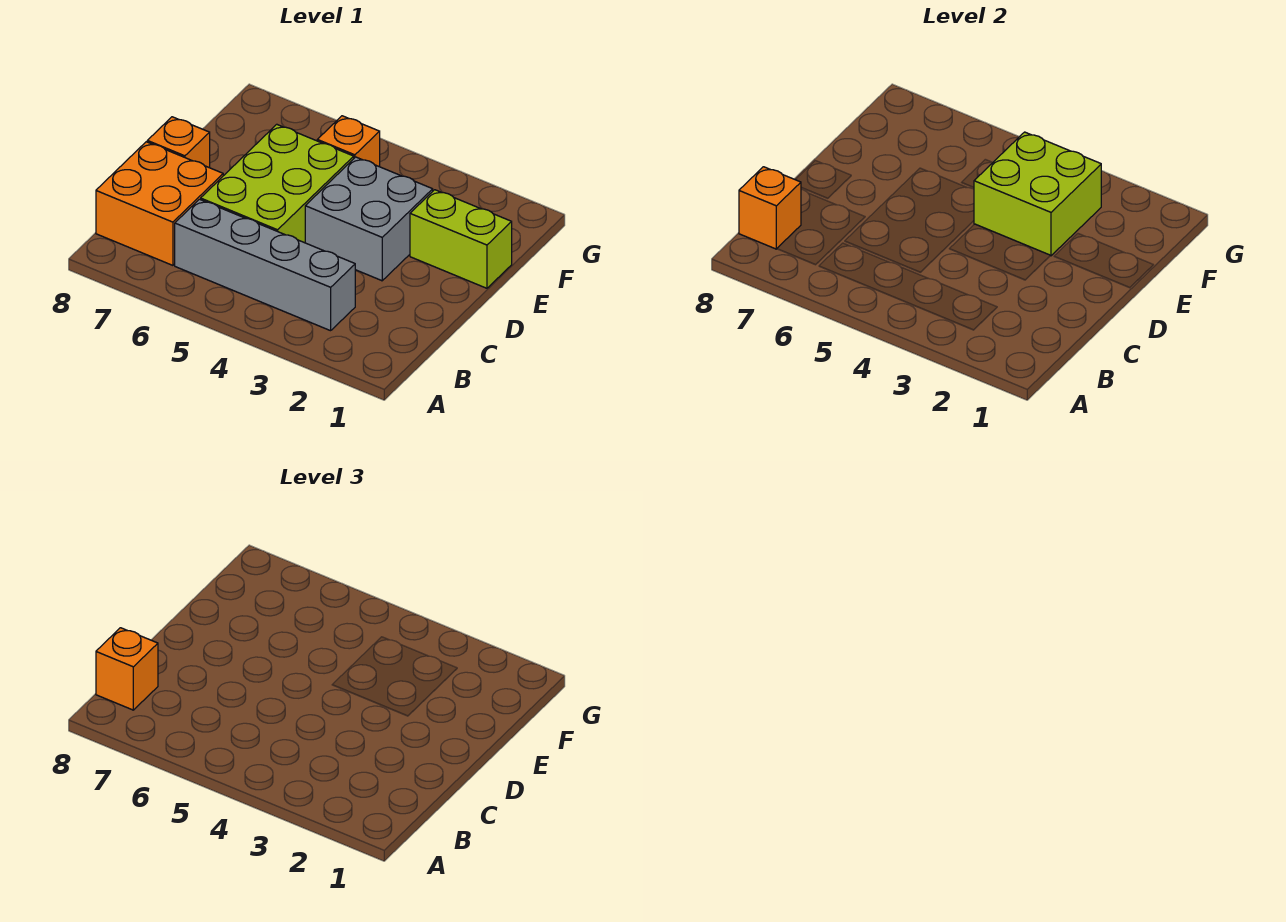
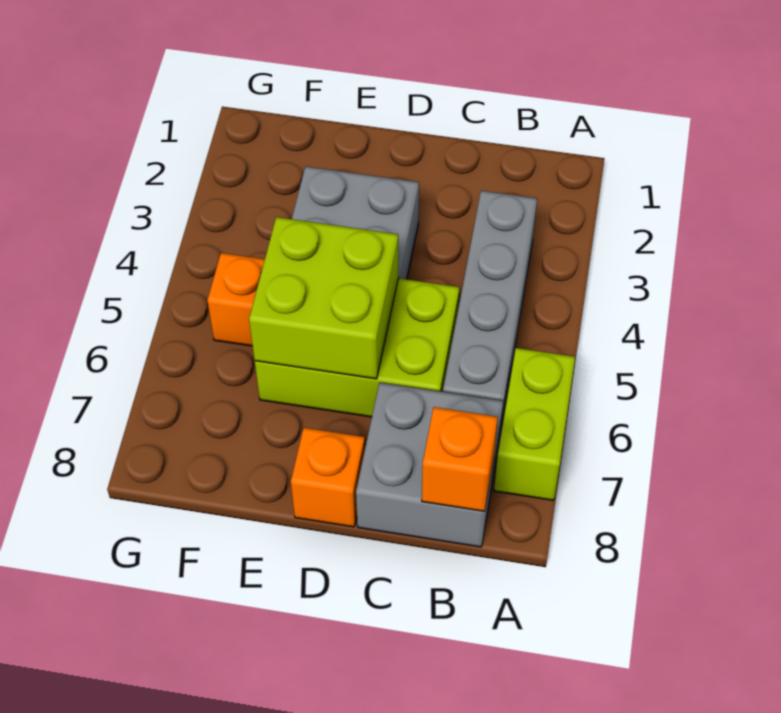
orange brick B7:C8 level 1 -> grey brick B7:C8 level 1
orange brick B8 level 3 -> none
lime brick E1:E2 level 1 -> lime brick A6:A7 level 1
lime brick E3:F4 level 2 -> lime brick D5:E6 level 2

